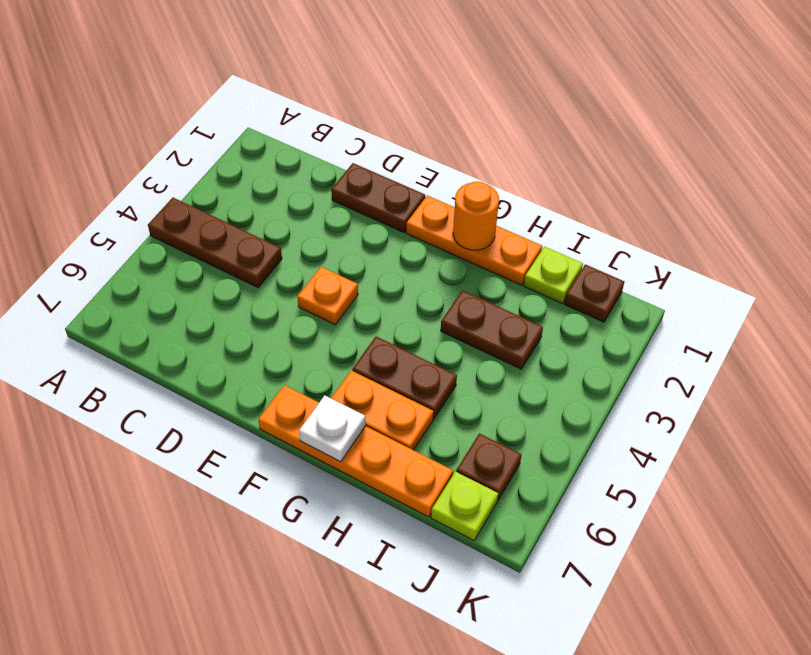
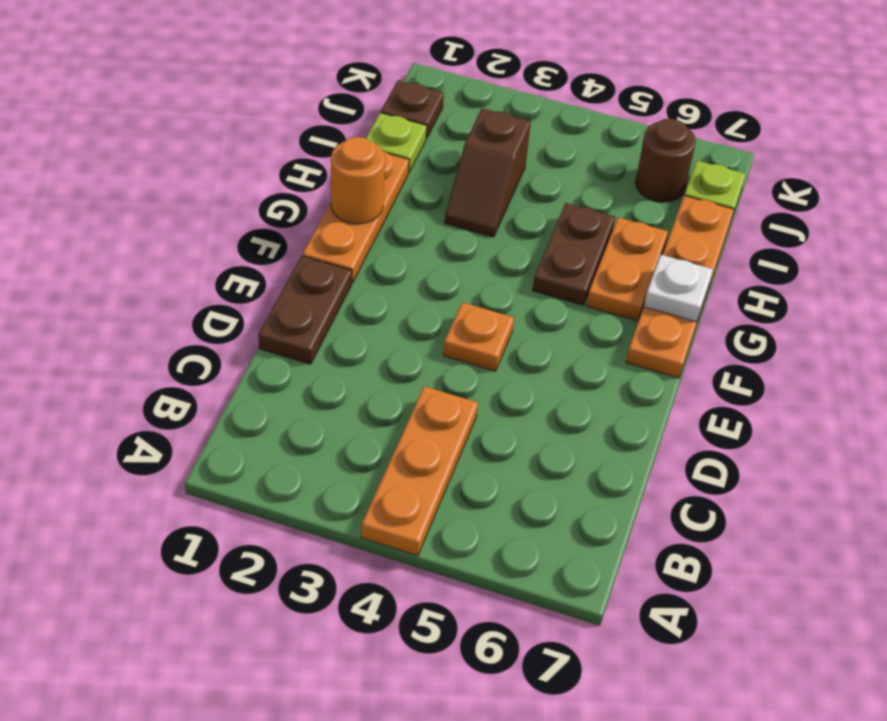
brown plate A4:C4 level 1 -> orange plate A4:C4 level 1
brown plate H3:I3 level 1 -> brown slope H3:I3 level 1 top I
brown plate J6 level 1 -> brown round brick J6 level 1

